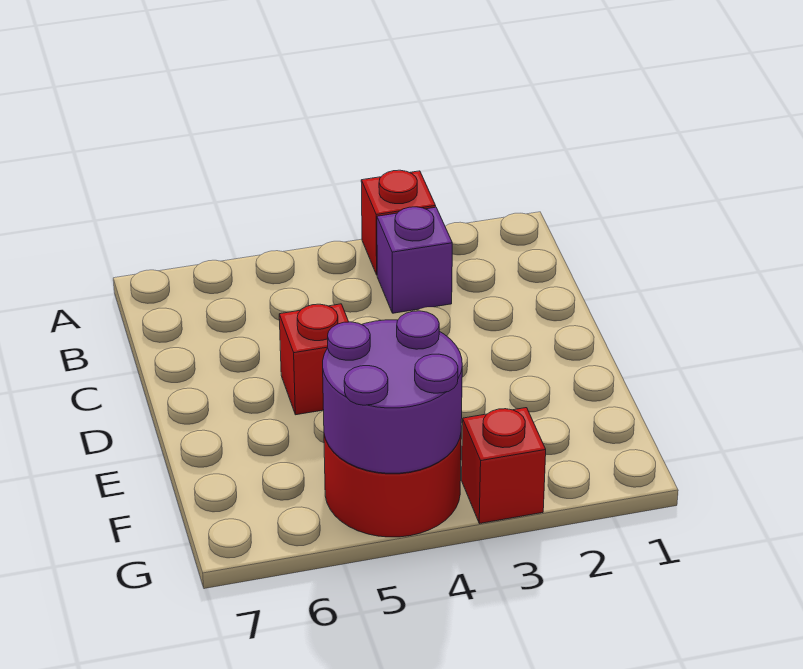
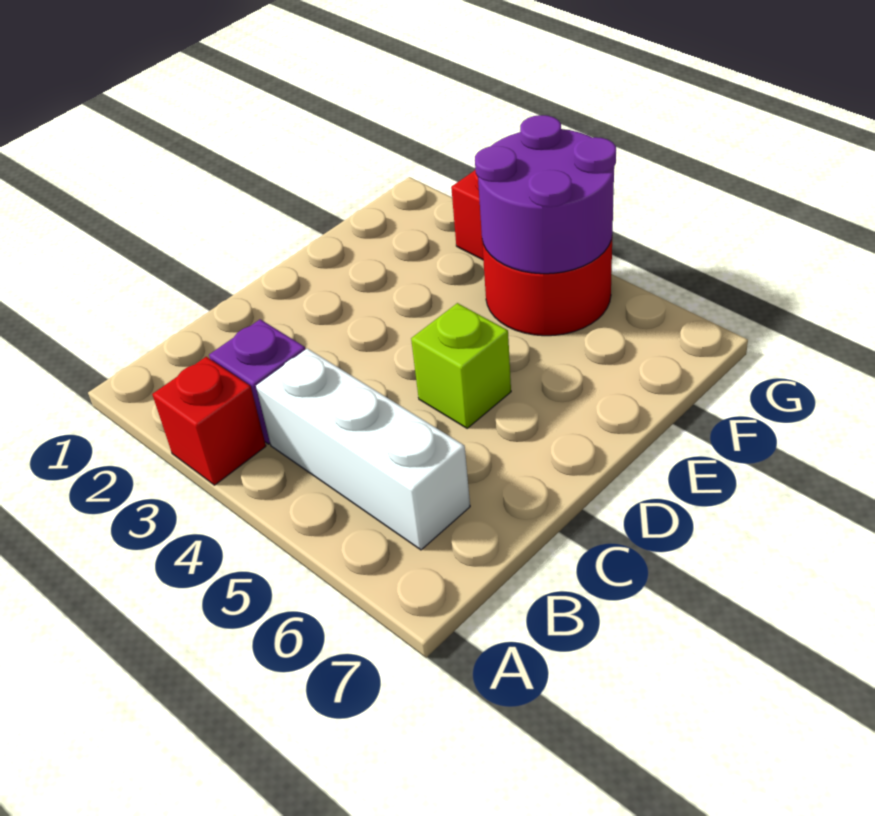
none -> white brick B4:B6 level 1
red brick D5 level 1 -> lime brick D5 level 1

